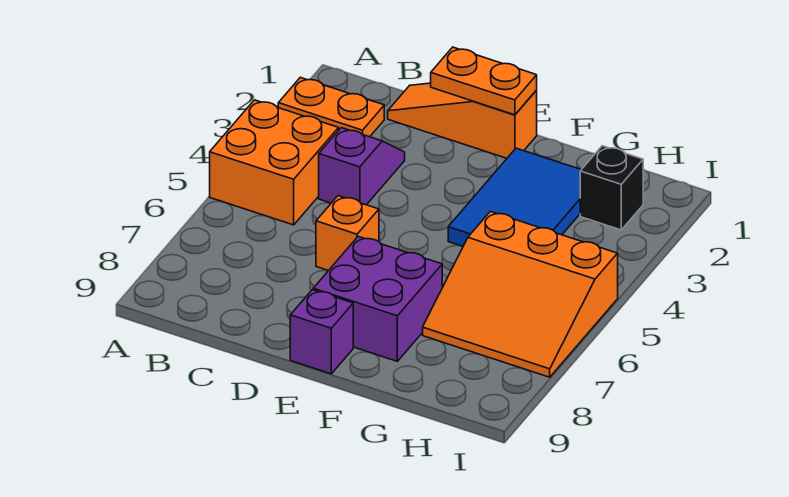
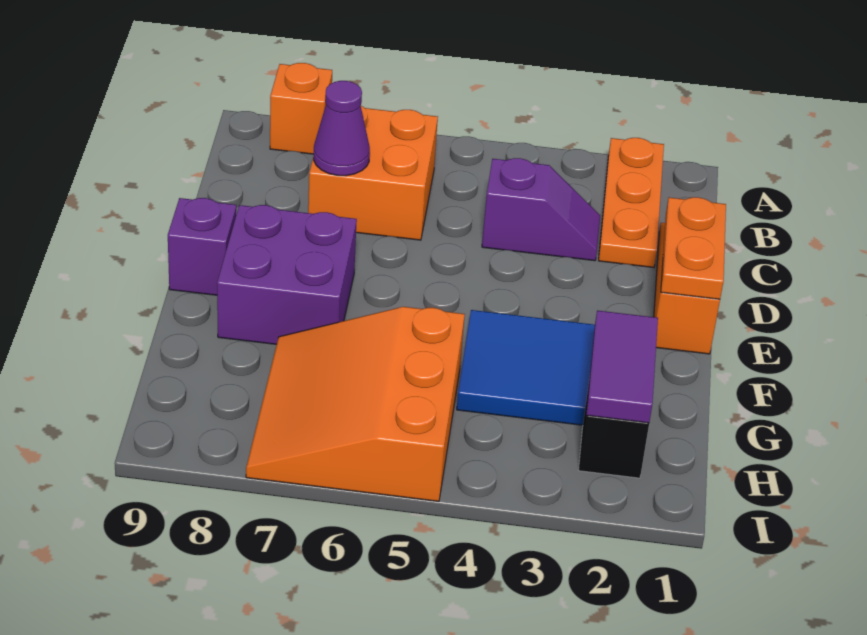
orange plate A2:B2 level 1 -> orange plate A2:C2 level 1
orange brick A4:B5 level 1 -> orange brick B6:C7 level 1
none -> purple cone C7 level 2
orange brick D6 level 1 -> orange brick A8 level 1
none -> purple tile G2:H2 level 2

